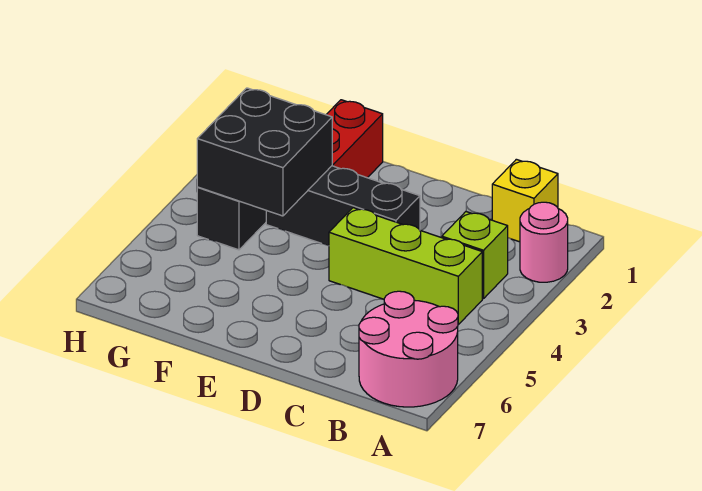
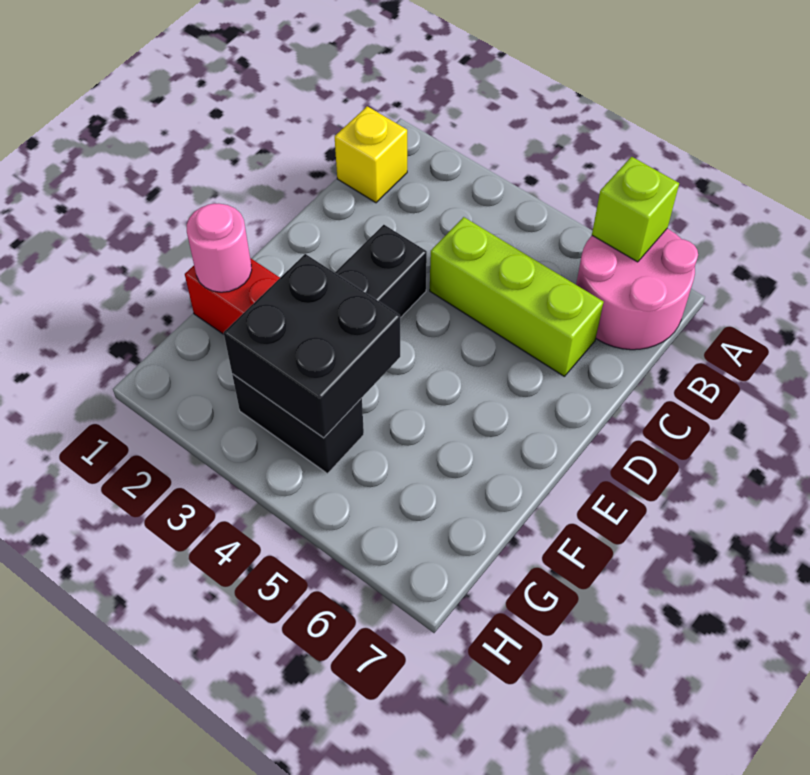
pink round brick A2 level 1 -> pink round brick F1 level 2
lime brick B3 level 1 -> lime brick A6 level 2
lime brick B4:D4 level 1 -> lime brick C4:C6 level 1

